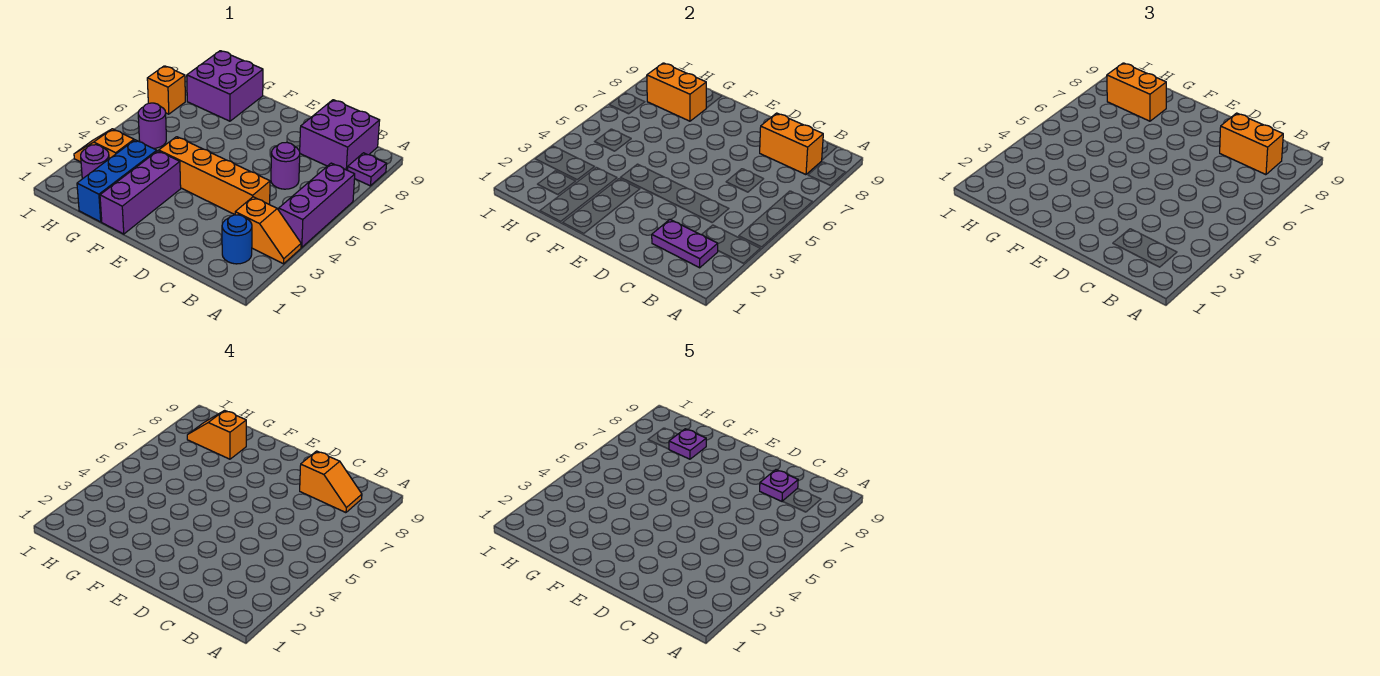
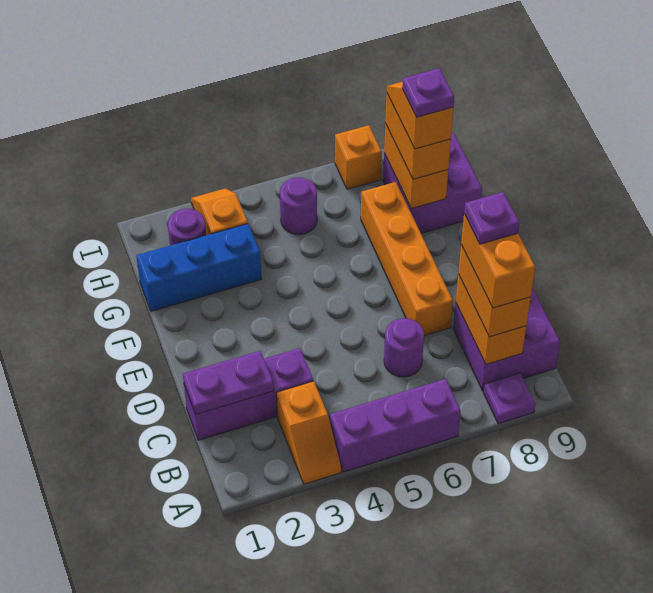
blue round brick B2 level 1 -> none
purple plate B2:C2 level 2 -> purple plate C1:C2 level 2
orange slope B8:C8 level 4 top C -> orange brick B8:C8 level 4
orange brick C4:F4 level 1 -> orange brick D7:G7 level 1
purple brick F1:F3 level 1 -> purple brick C1:C3 level 1

